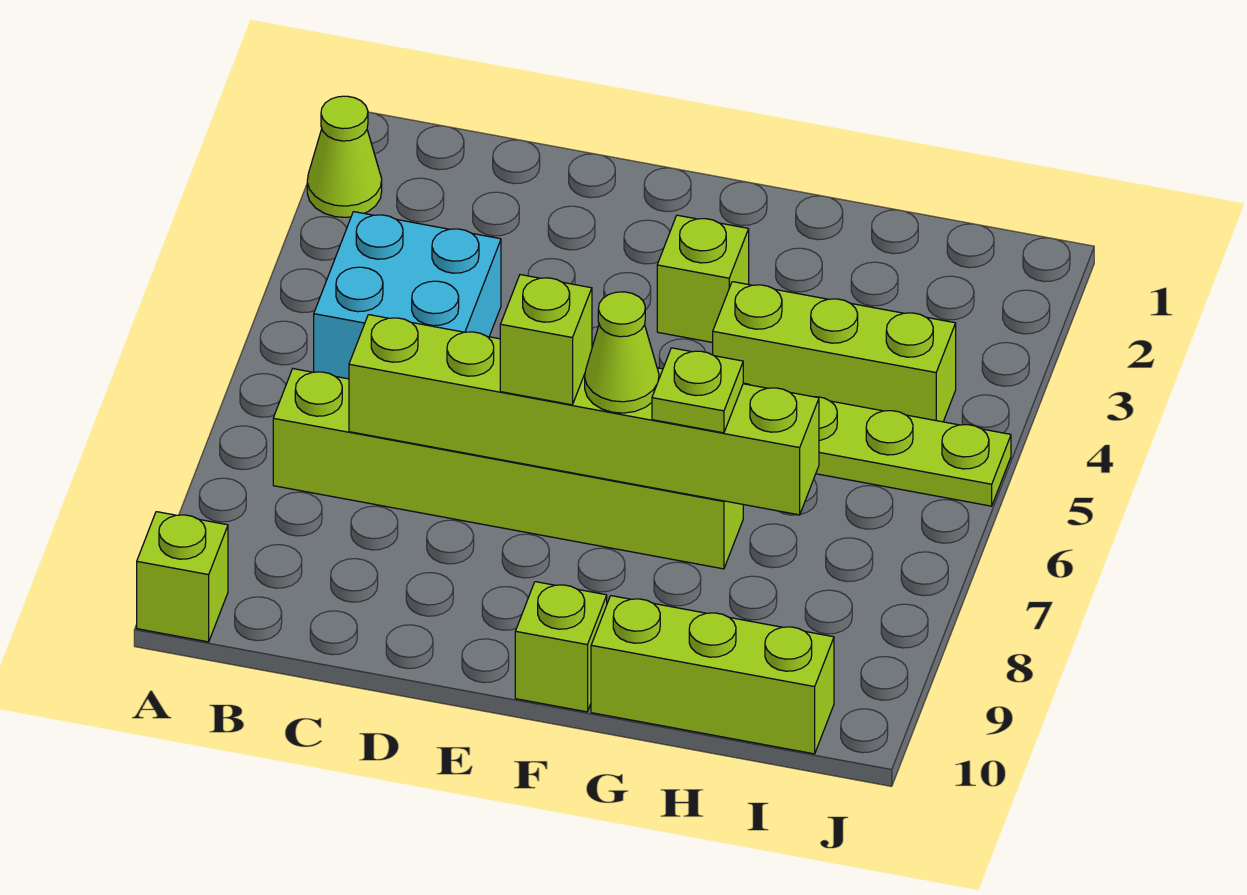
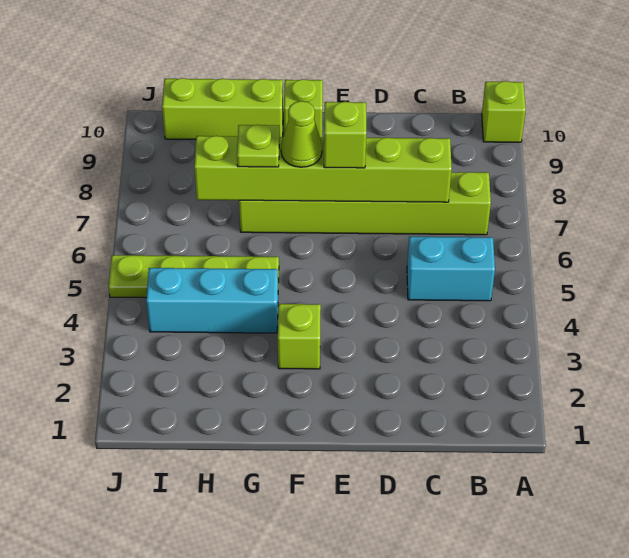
lime cone A2 level 1 -> none
cyan brick B4:C5 level 1 -> cyan brick B5:C5 level 1
lime brick G4:I4 level 1 -> cyan brick G4:I4 level 1

